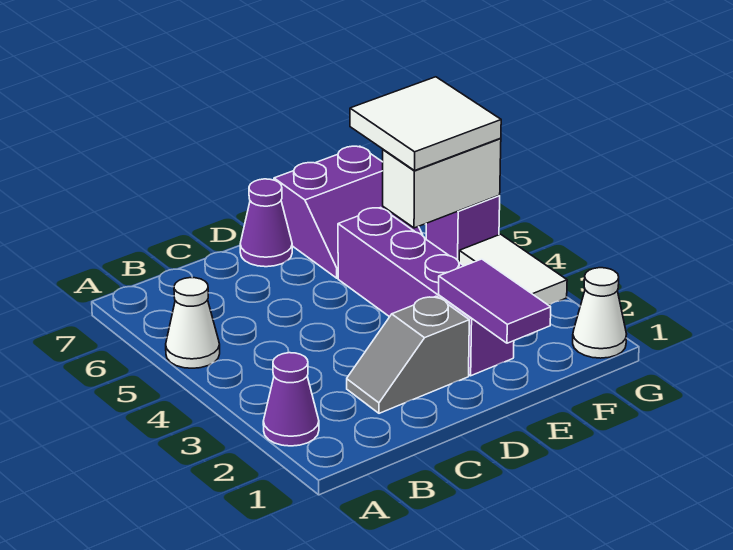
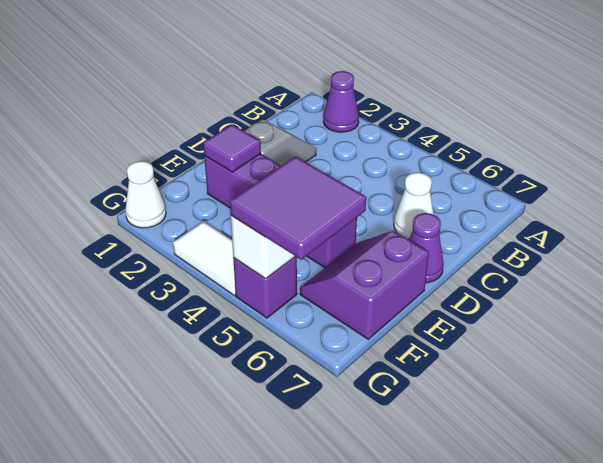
white cone A5 level 1 -> white cone C6 level 1
purple tile E1:E2 level 2 -> purple tile E2 level 2
white tile F5:G6 level 3 -> purple tile F5:G6 level 3

